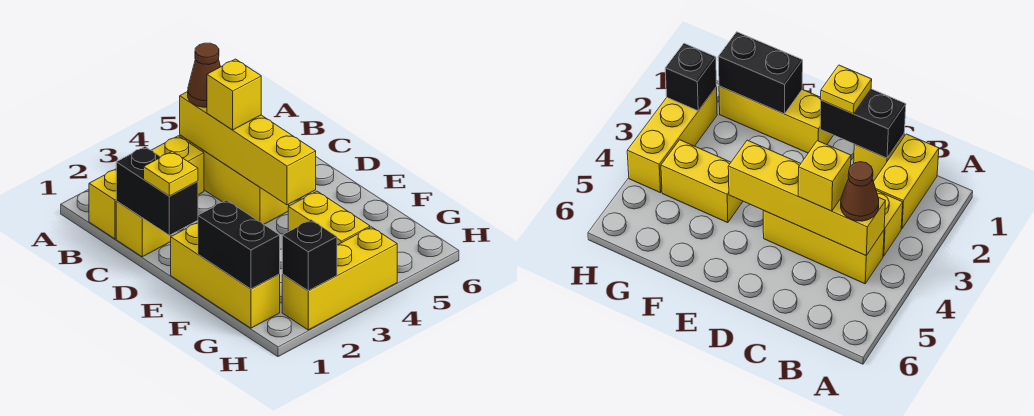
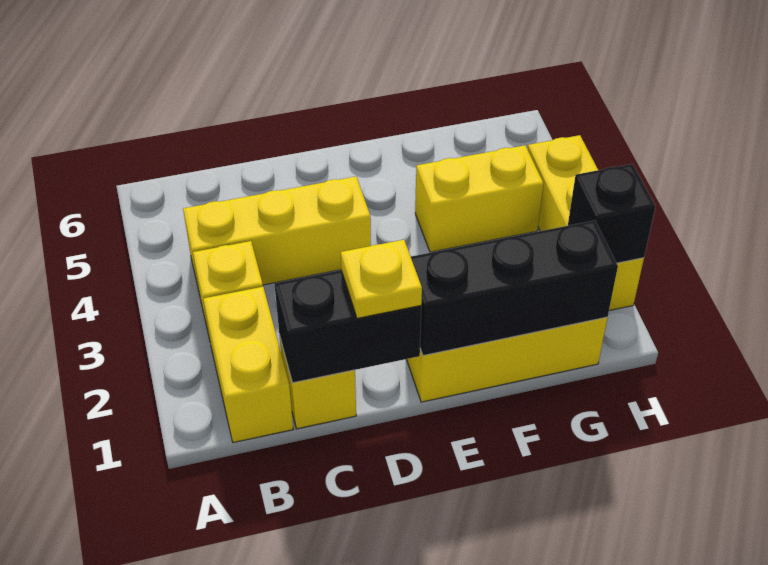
yellow brick B4:E4 level 2 -> none
brown cone B4 level 3 -> none
yellow brick C4 level 3 -> none
black brick F1:G1 level 2 -> black brick E1:G1 level 2

